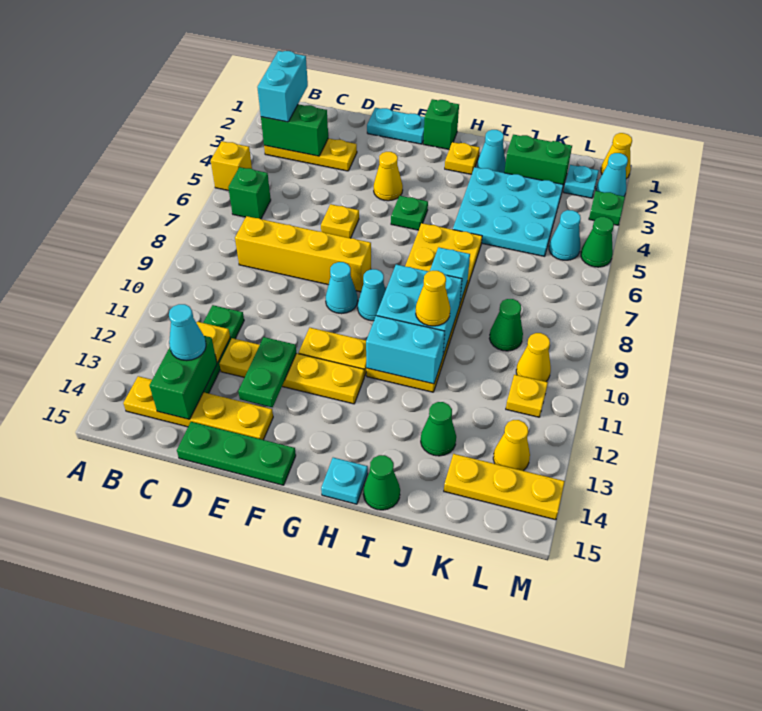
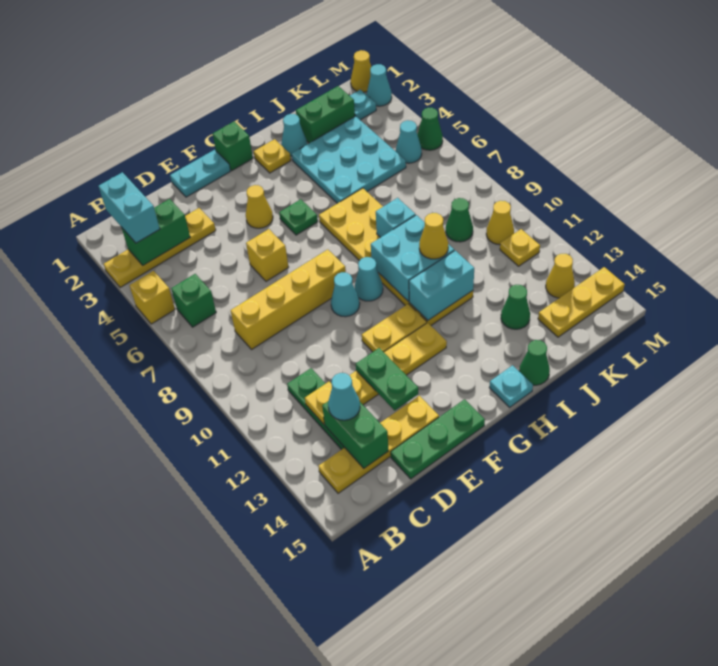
yellow plate B3:D3 level 1 -> yellow plate A3:D3 level 1
yellow plate E6 level 1 -> yellow brick E6 level 1
green plate M3 level 1 -> none

